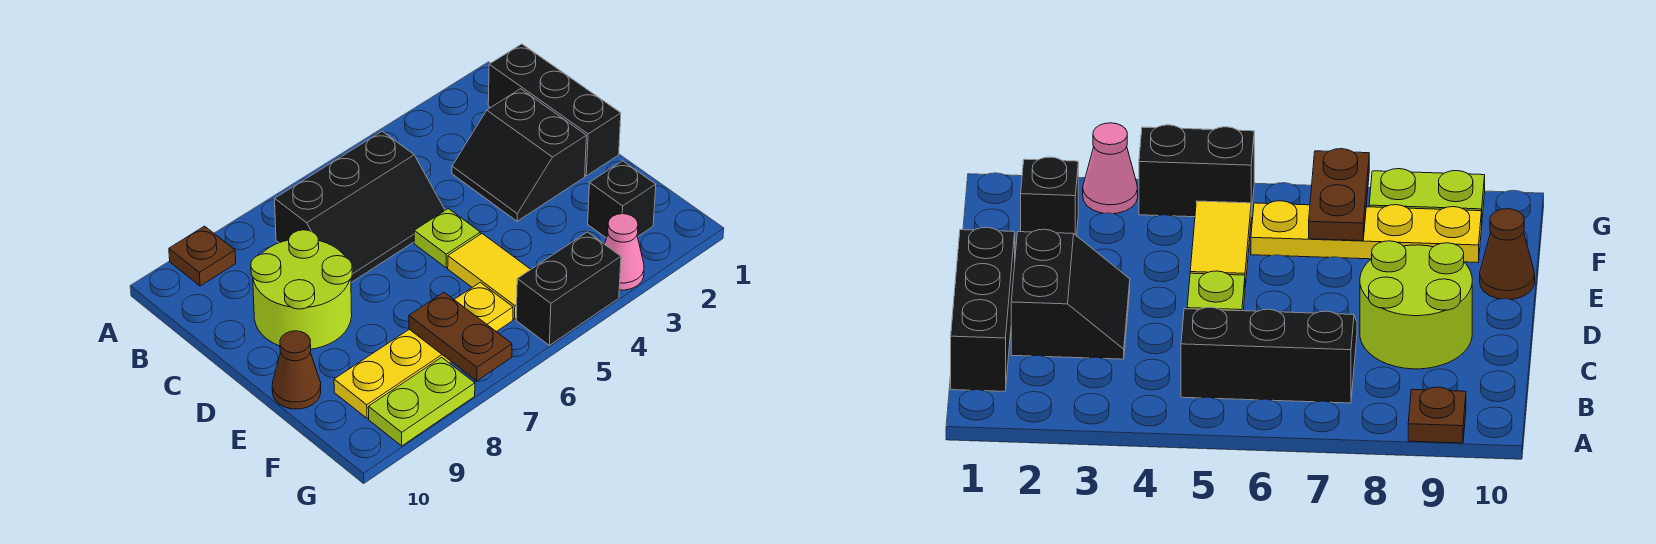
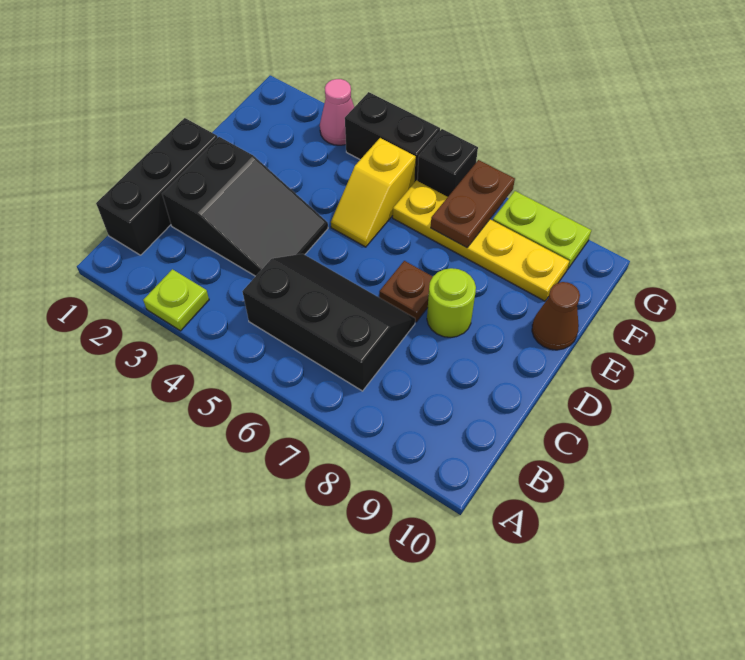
brown plate A9 level 1 -> brown plate D7 level 1
black slope C2:D3 level 1 top 2 -> black slope C2:D4 level 1 top 2
lime round brick C8:D9 level 1 -> lime round brick D8 level 1
lime plate D5 level 1 -> lime plate A3 level 1
yellow tile E5:F5 level 1 -> yellow slope E5:F5 level 1 top F
black brick F2 level 1 -> black brick G6 level 1

